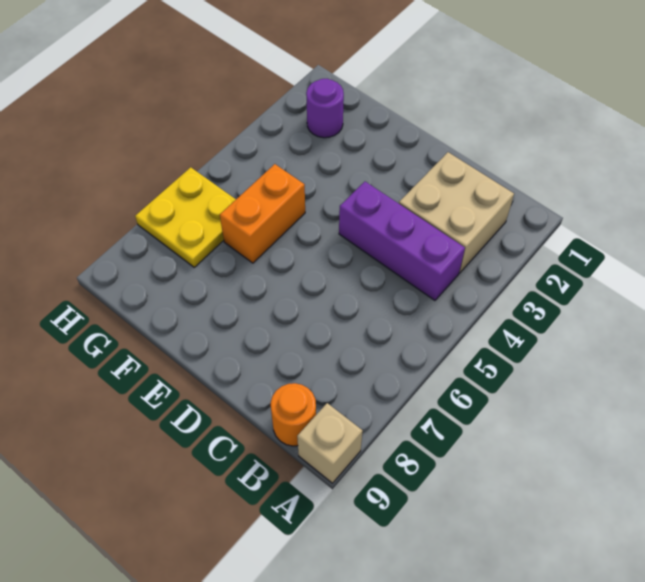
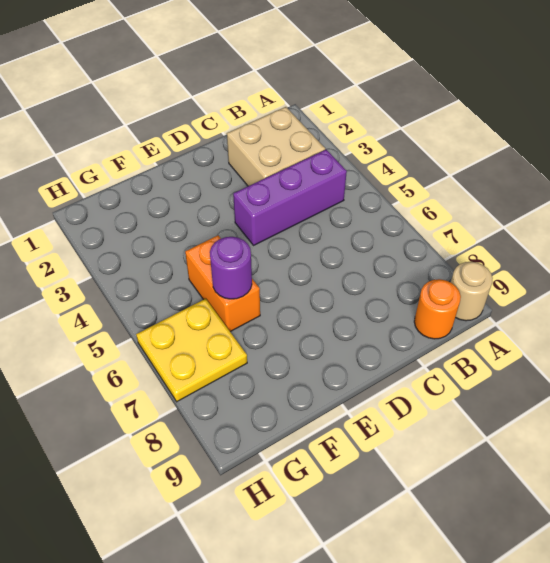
tan brick A9 level 1 -> tan round brick A9 level 1
purple round brick G2 level 1 -> purple round brick F6 level 2

